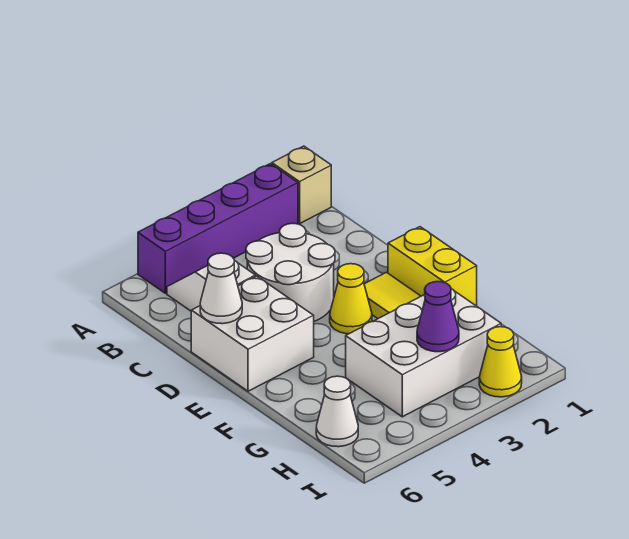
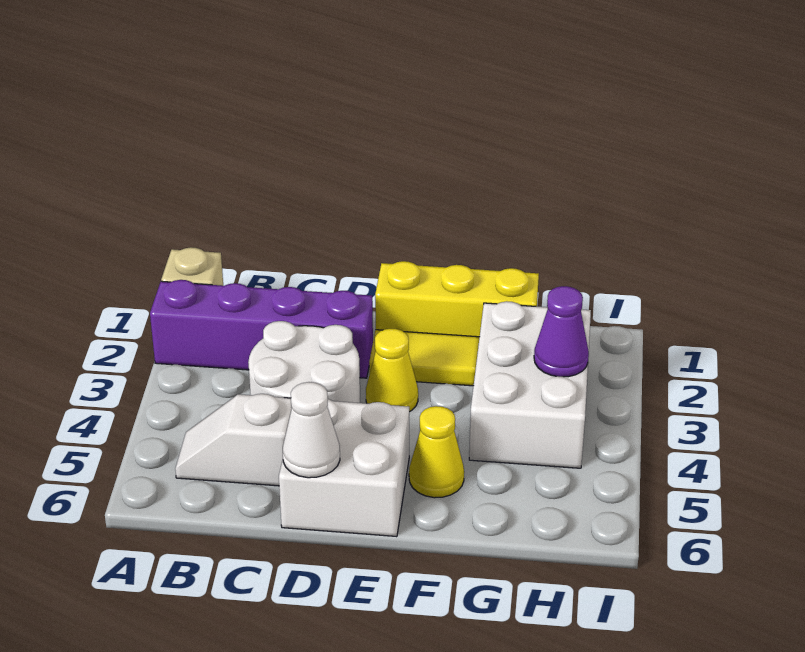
purple brick A2:A5 level 1 -> purple brick A2:D2 level 1
yellow brick E1:F1 level 1 -> yellow brick E1:G1 level 1
white cone H6 level 1 -> none
yellow cone I2 level 1 -> yellow cone F5 level 1

